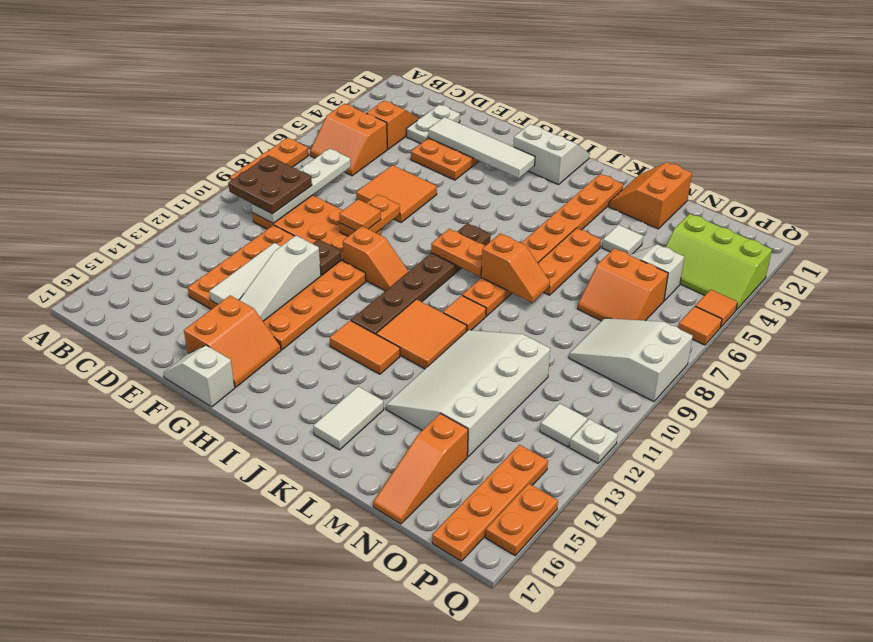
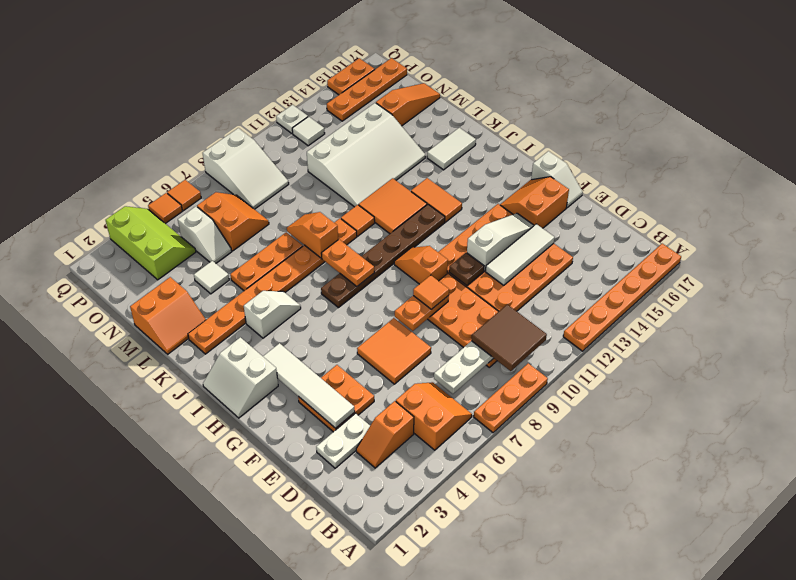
none -> orange plate A12:A17 level 1
brown plate B9:C10 level 3 -> brown tile B9:C10 level 3
none -> white slope J4:J5 level 1 top 4

